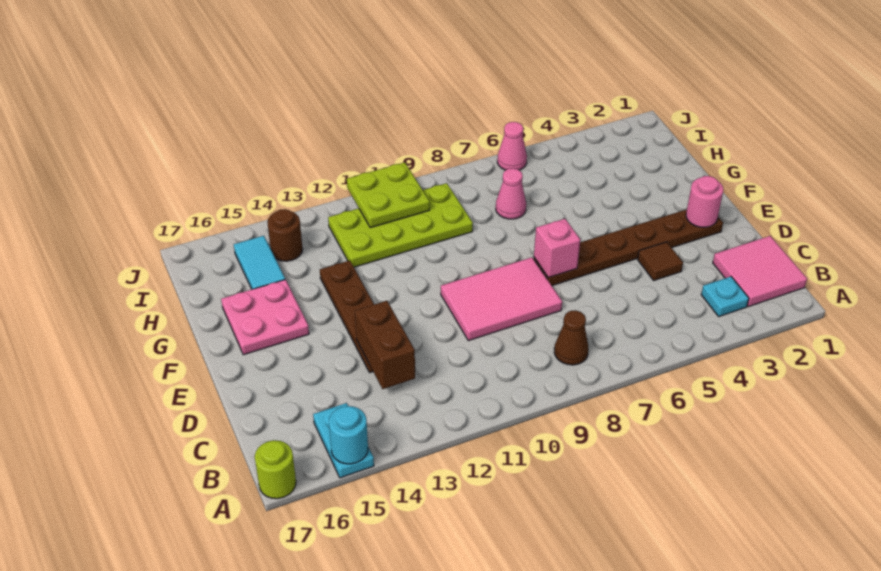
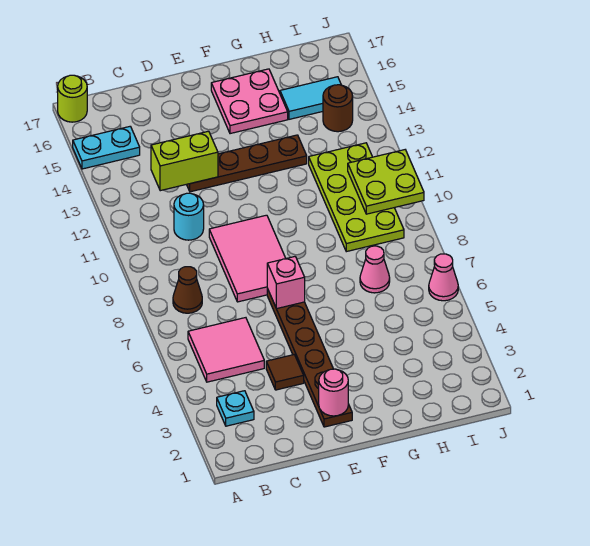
cyan round brick A15 level 2 -> cyan round brick C11 level 1
pink tile B1:C2 level 1 -> pink tile B5:C6 level 1
brown brick C13:D13 level 2 -> lime brick C13:D13 level 2

